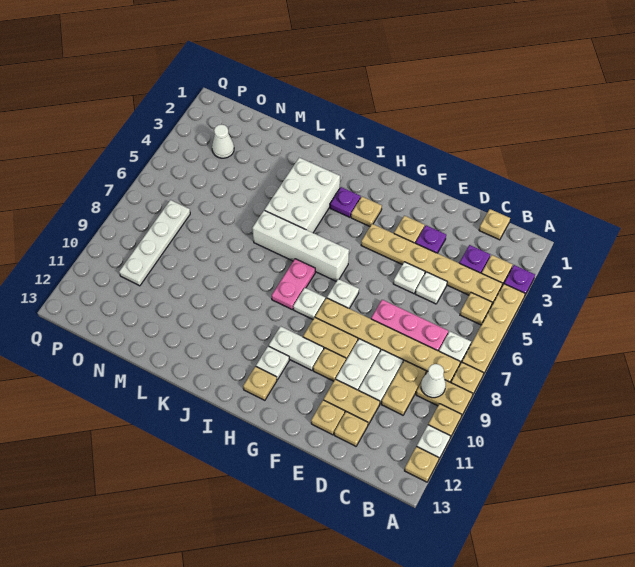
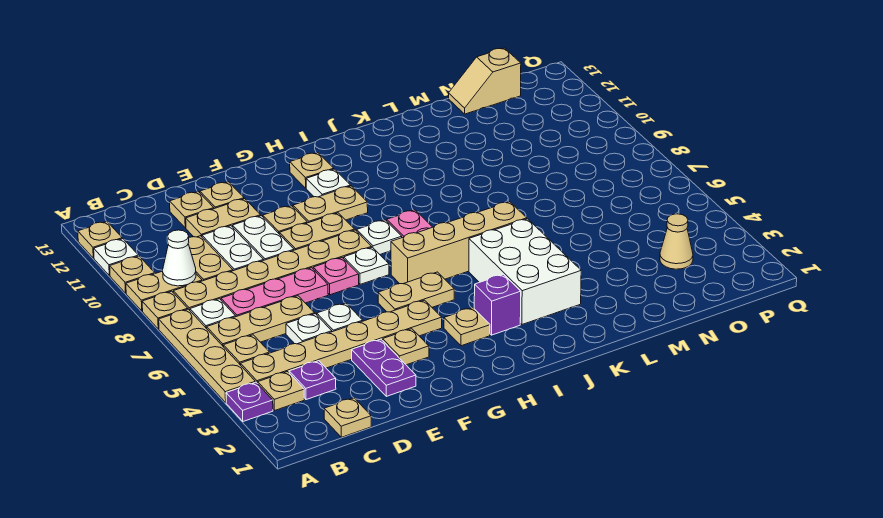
none -> tan plate B6:D6 level 1
purple plate E3 level 1 -> purple plate E2:E3 level 1
none -> pink plate F7 level 1
none -> tan plate G5:H5 level 1
white plate G10:H10 level 1 -> tan plate G10:H10 level 1
white brick H6:K6 level 1 -> tan brick H6:K6 level 1
purple plate I3 level 1 -> purple brick I3 level 1
none -> tan slope N13:O13 level 1 top O
white cone O3 level 1 -> tan cone O3 level 1
white plate O7:O10 level 1 -> none

